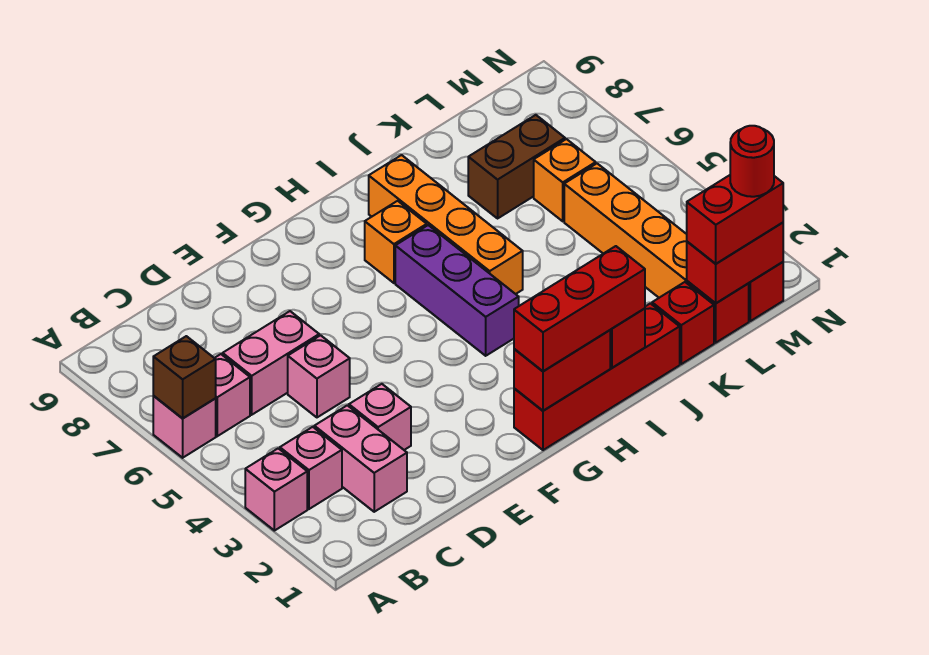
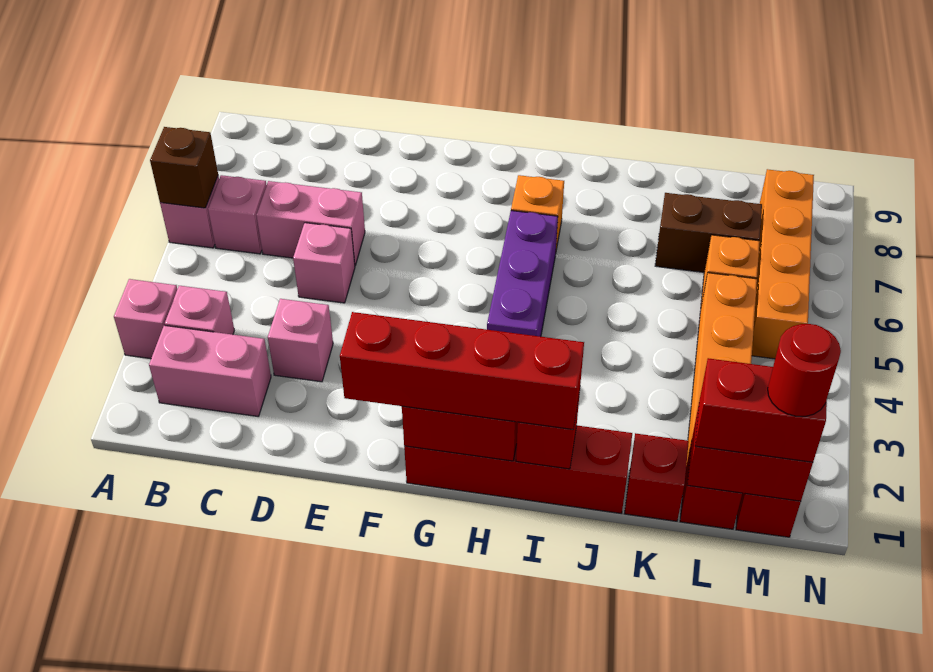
pink brick C2:C3 level 1 -> pink brick B2:C2 level 1
red brick G1:I1 level 3 -> red brick F1:I1 level 3
orange brick I5:I8 level 1 -> orange brick M5:M8 level 1

